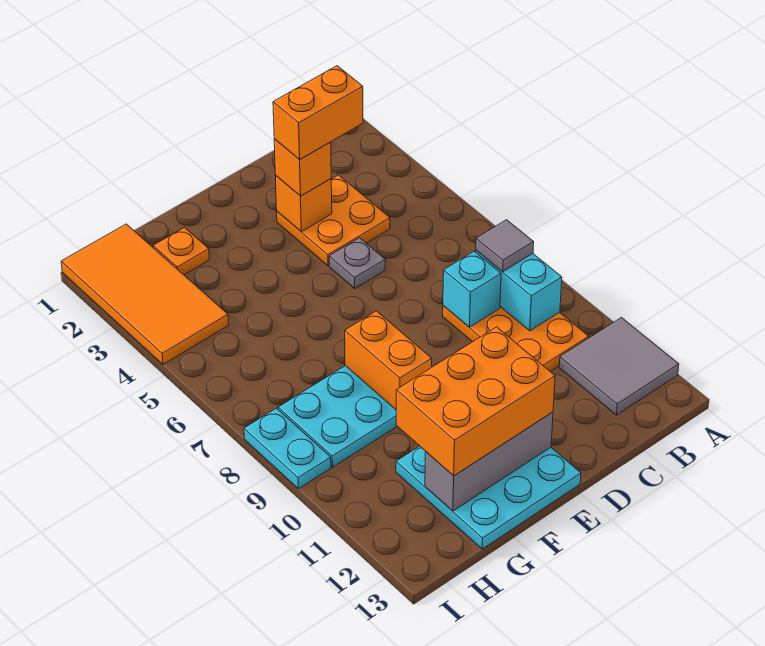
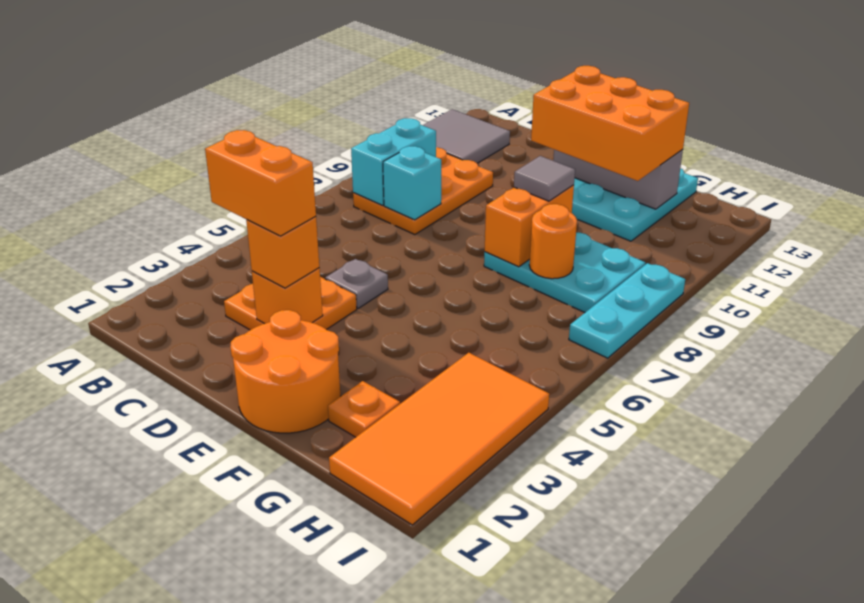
grey tile B8 level 3 -> grey tile F9 level 3
none -> orange round brick E1:F2 level 1
none -> orange round brick G8 level 2
cyan plate I8:I9 level 1 -> cyan plate I7:I9 level 1

